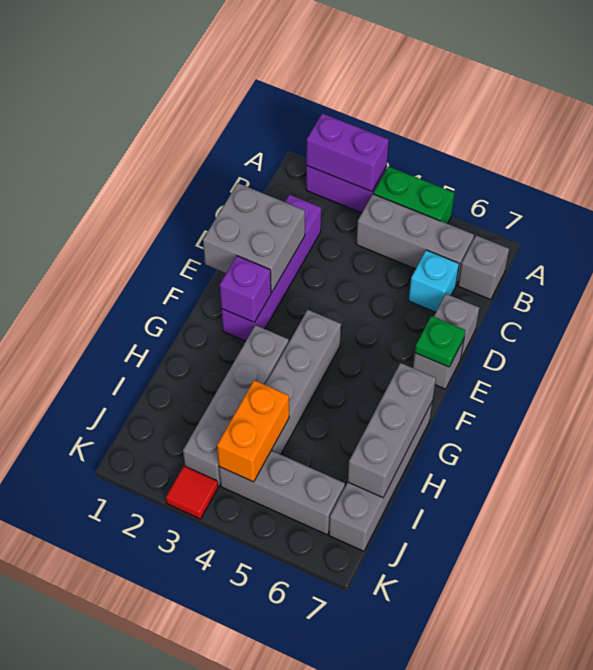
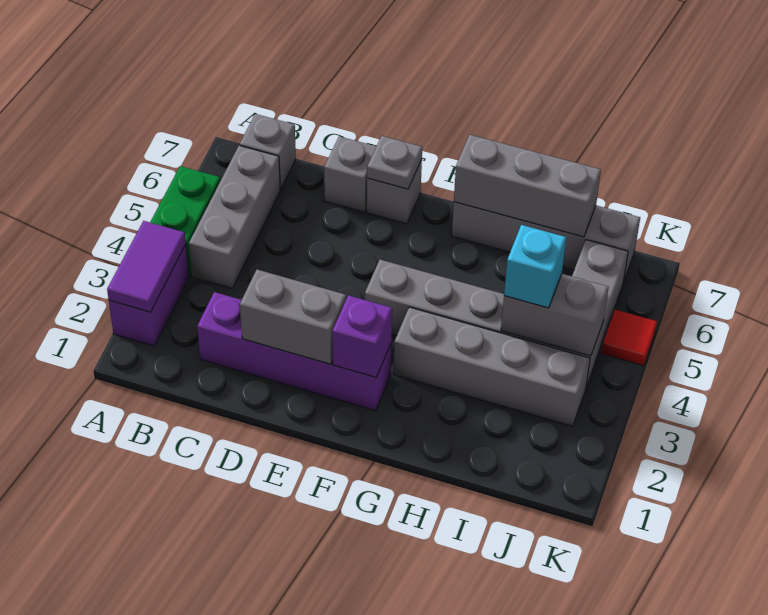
purple brick A2:A3 level 2 -> purple tile A2:A3 level 2
cyan brick C6 level 1 -> cyan brick I4 level 3
grey brick D1:E2 level 2 -> grey brick D2:E2 level 2
green plate E7 level 2 -> grey plate E7 level 2
orange brick I4:J4 level 2 -> grey brick I4:J4 level 2
red tile K3 level 1 -> red tile K5 level 1

